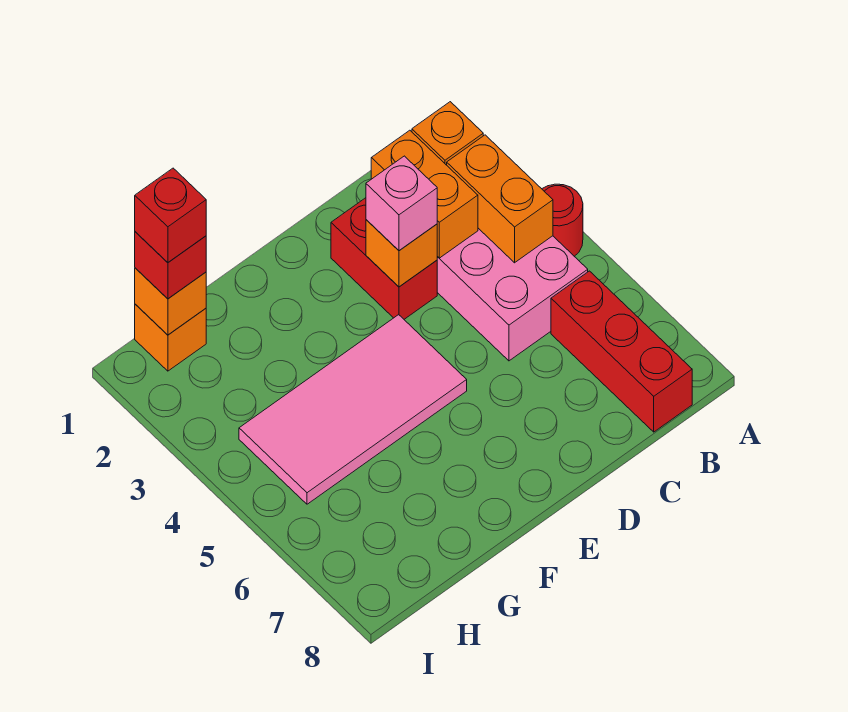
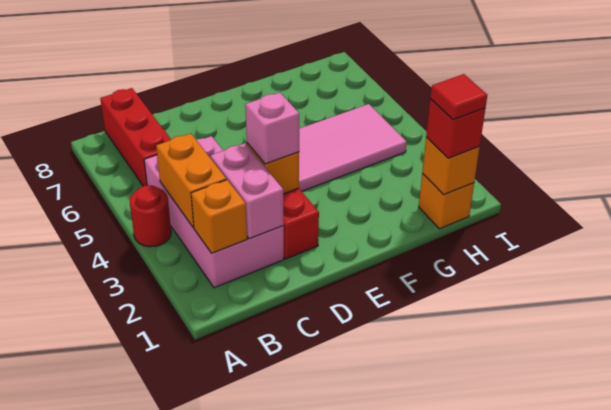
orange brick C2:C3 level 2 -> pink brick C2:C3 level 2
red brick H1 level 4 -> red tile H1 level 4

